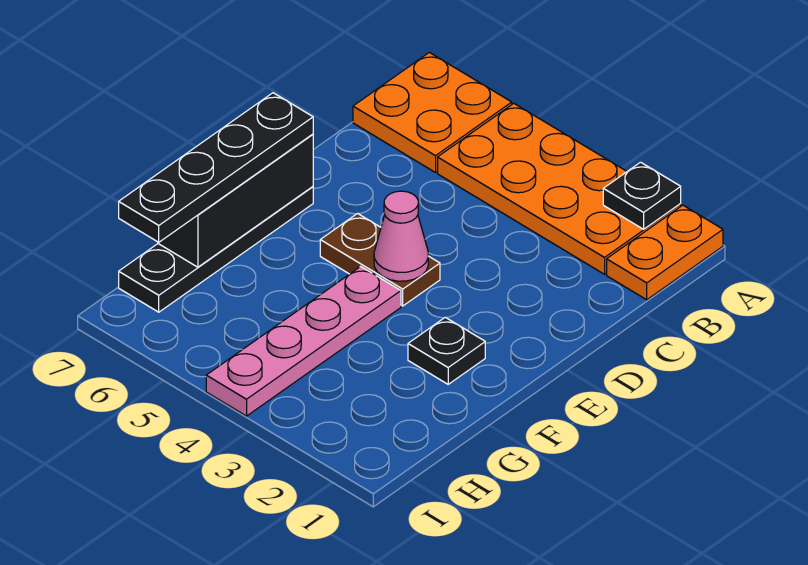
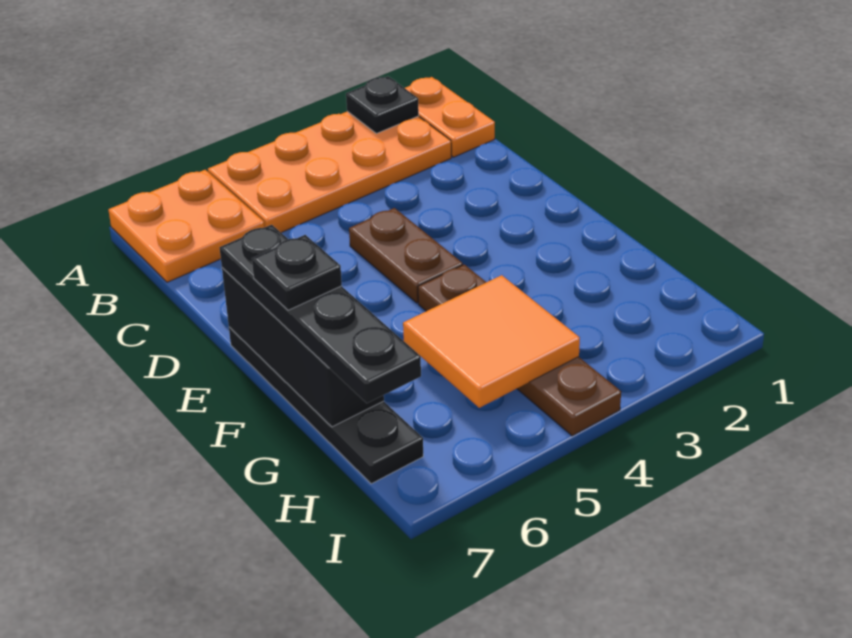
brown plate E4:E5 level 1 -> brown plate D4:E4 level 1
pink cone E4 level 2 -> none
black plate F2 level 1 -> black plate F7 level 4
pink plate F4:I4 level 1 -> brown plate F4:I4 level 1
none -> orange tile G4:H5 level 2

